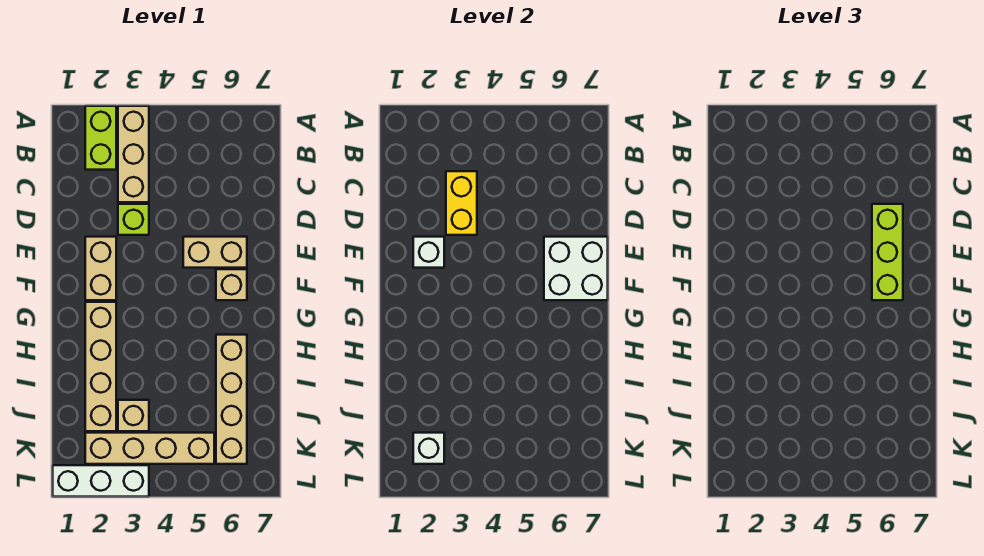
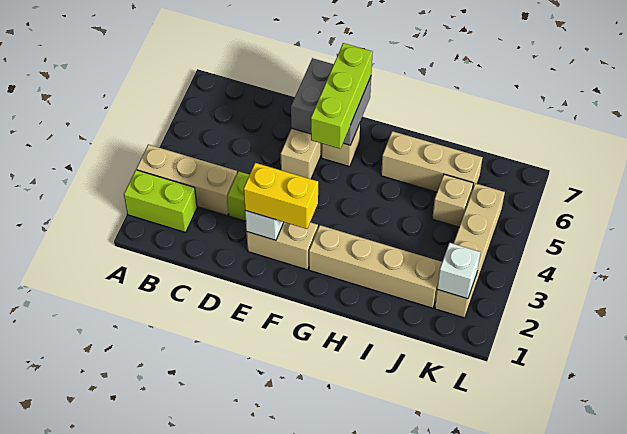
yellow brick C3:D3 level 2 -> yellow brick E2:F2 level 3
lime brick D6:F6 level 3 -> lime brick F5:F7 level 3
white brick E6:F7 level 2 -> grey brick E6:F7 level 2
tan brick H6:K6 level 1 -> tan brick H6:J6 level 1
tan brick J3 level 1 -> tan brick J5 level 1
white brick L1:L3 level 1 -> none

